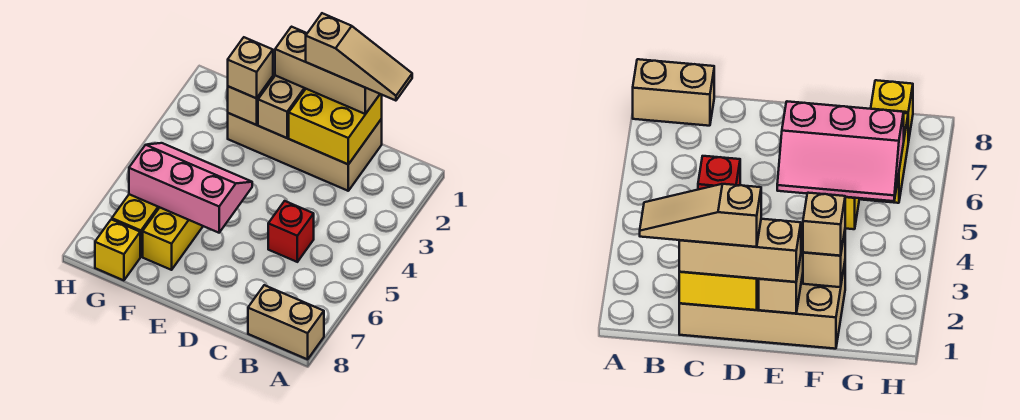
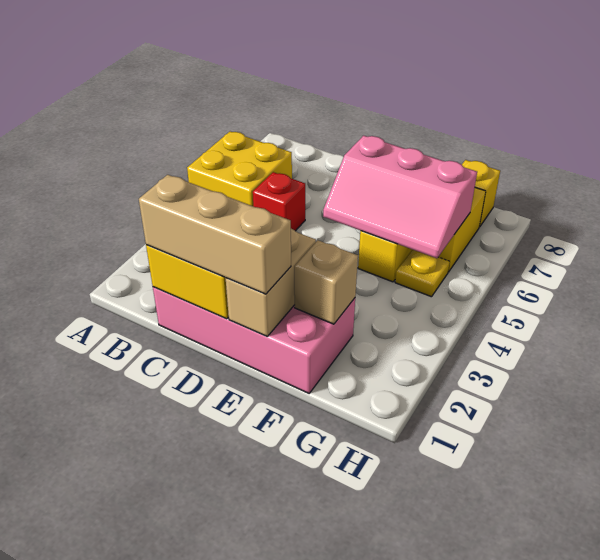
none -> yellow brick A5:B6 level 1
tan brick A8:B8 level 1 -> none
tan slope B1:D1 level 4 top D -> none
tan brick C1:F2 level 1 -> pink brick C1:F2 level 1
tan brick F2 level 3 -> none
none -> yellow plate G5 level 1

